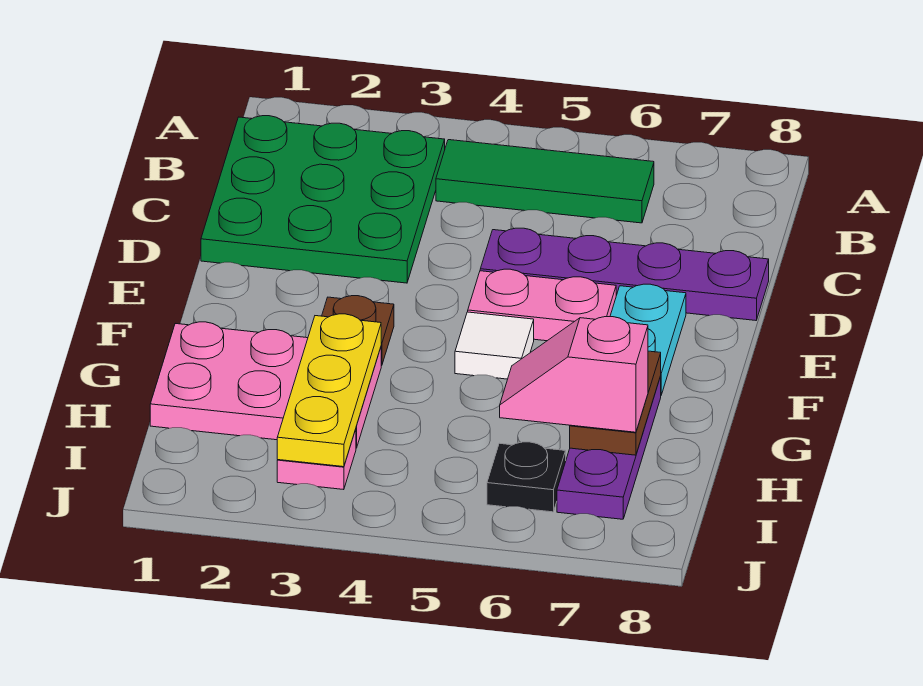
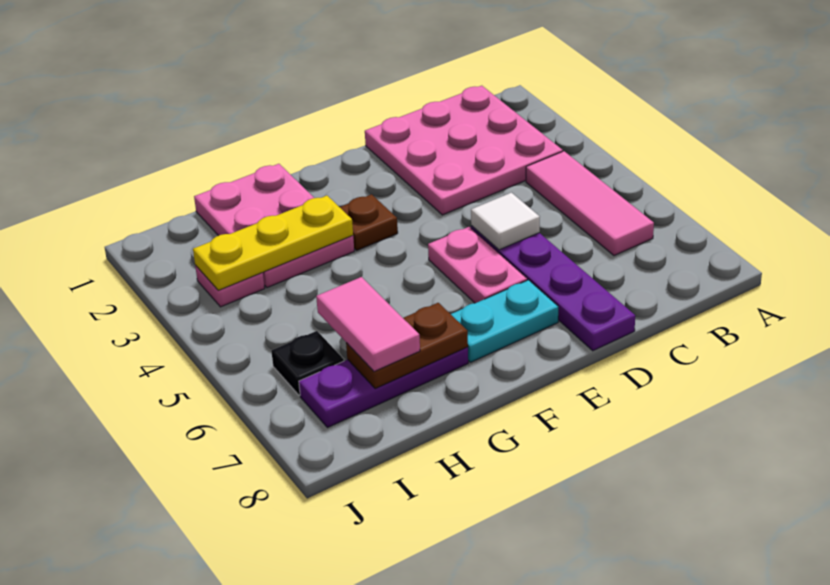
green plate B1:D3 level 1 -> pink plate B1:D3 level 1
green tile B4:B6 level 1 -> pink tile B4:B6 level 1
white tile F5 level 1 -> white tile D5 level 2
pink slope H6:H7 level 3 top 7 -> pink tile H6:H7 level 3

